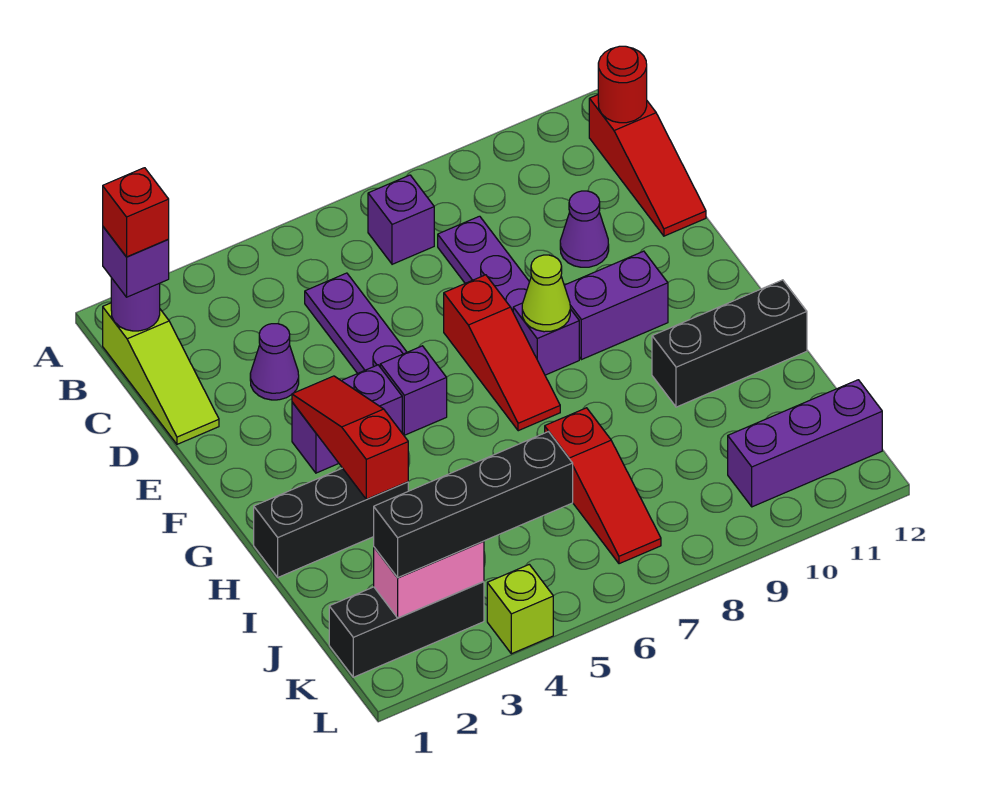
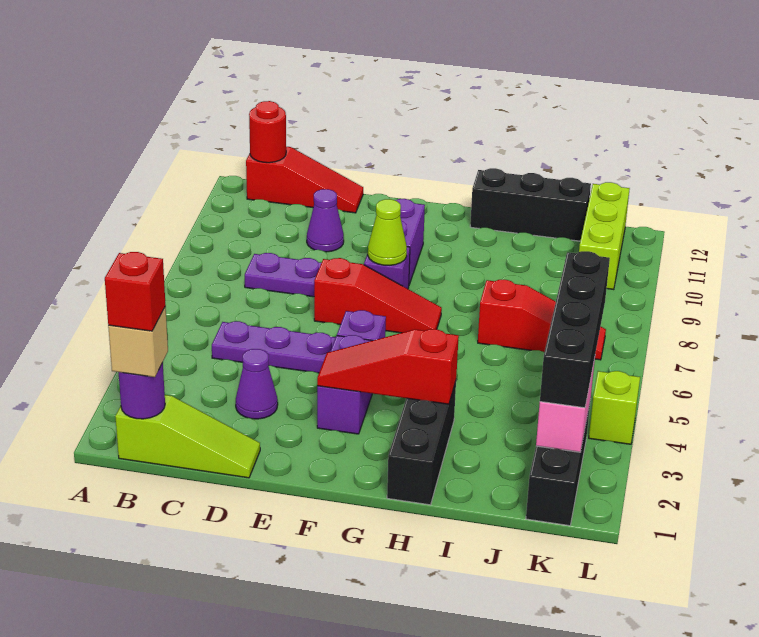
purple brick B1 level 3 -> tan brick B1 level 3
purple brick B7 level 1 -> none
black brick H10:H12 level 1 -> black brick H12:J12 level 1
purple brick K10:K12 level 1 -> lime brick K10:K12 level 1

